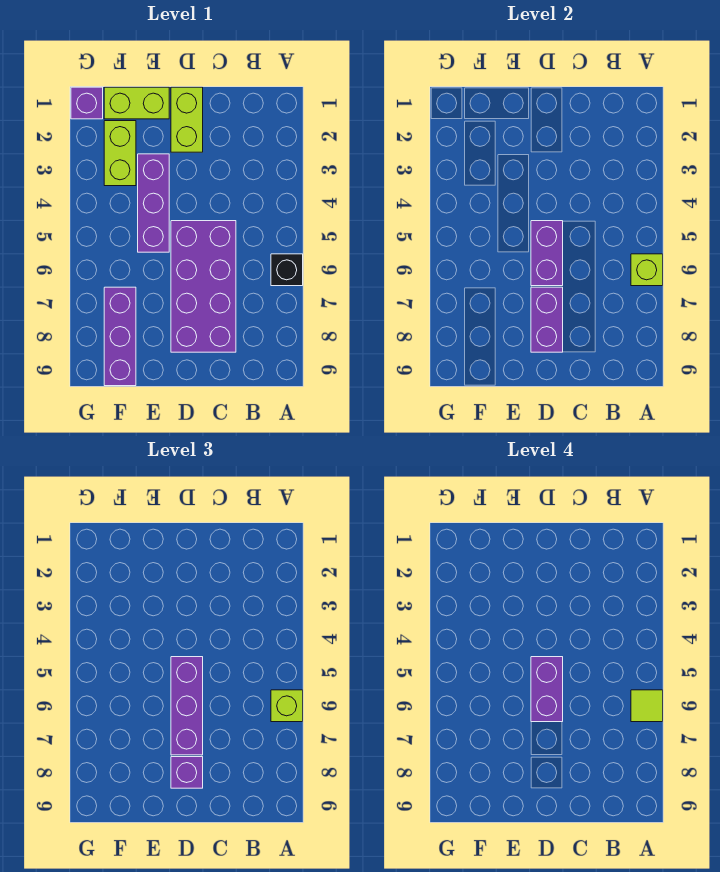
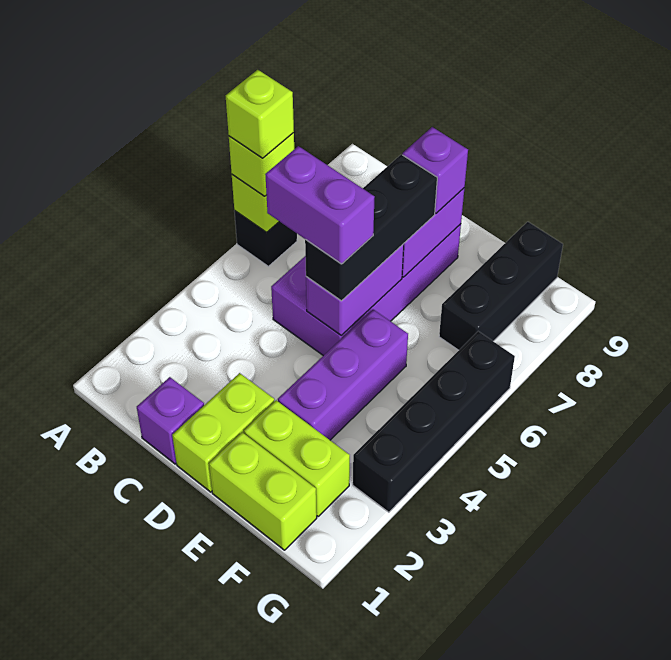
lime tile A6 level 4 -> lime brick A6 level 4
purple brick D5:D7 level 3 -> black brick D5:D7 level 3
purple brick D5:D6 level 4 -> purple brick C5:D5 level 4
lime brick F2:F3 level 1 -> lime brick E2:F2 level 1
purple brick F7:F9 level 1 -> black brick F7:F9 level 1
purple brick G1 level 1 -> purple brick C1 level 1
none -> black brick G3:G6 level 1

